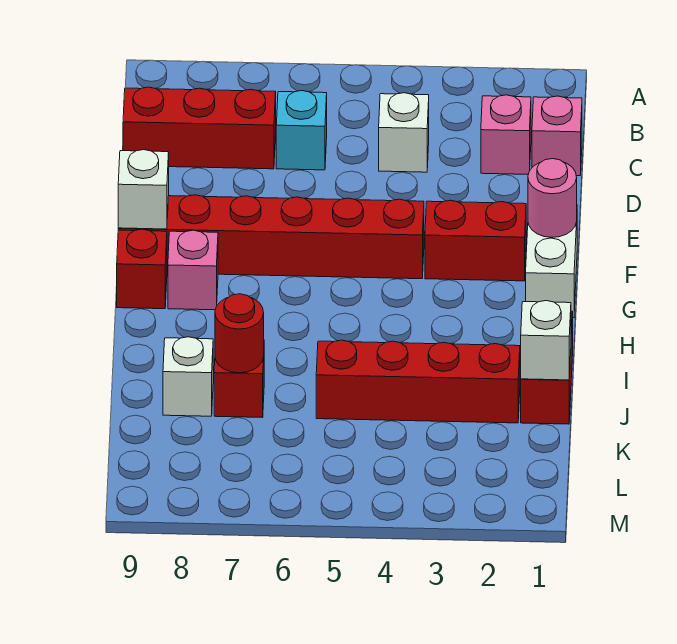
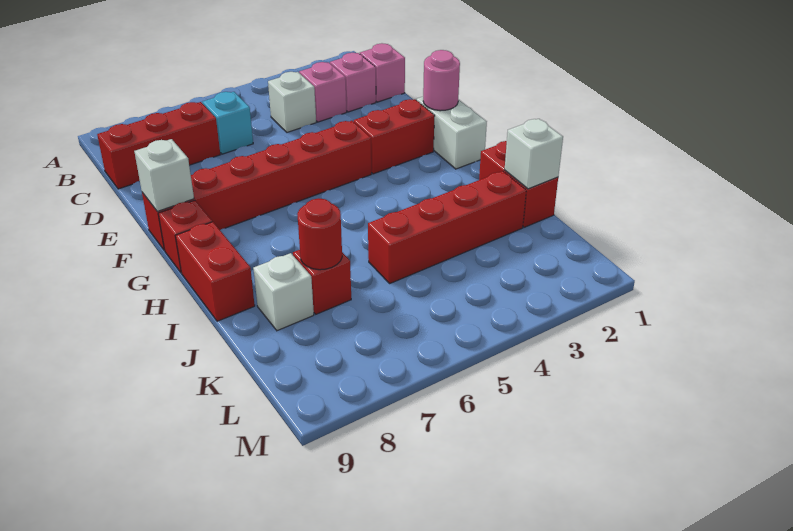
pink brick G8 level 1 -> pink brick C3 level 1
none -> red brick H9:I9 level 1

